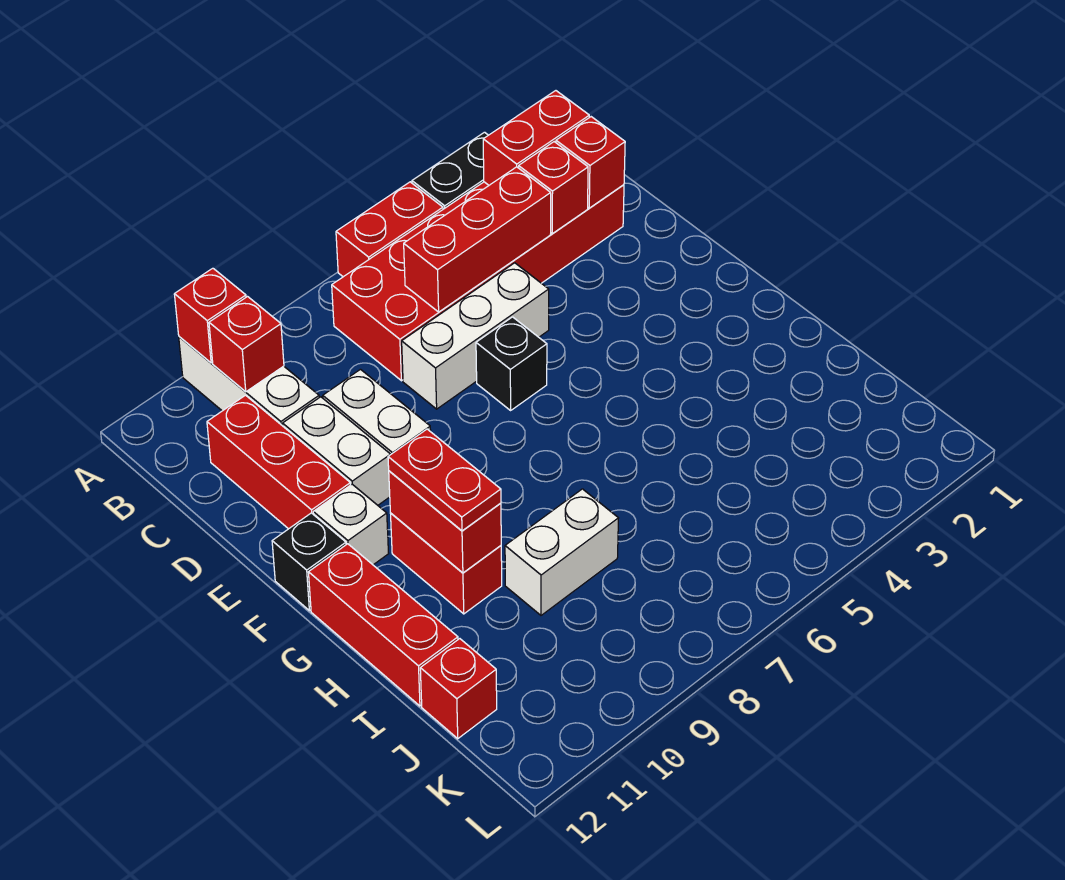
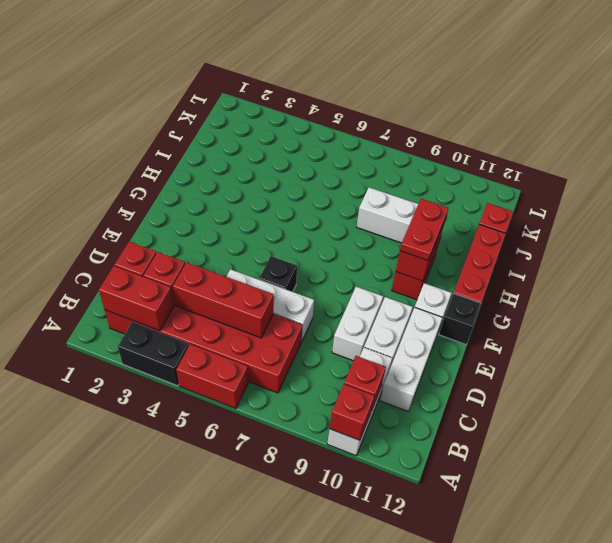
red brick C11:E11 level 1 -> white brick C11:E11 level 1

